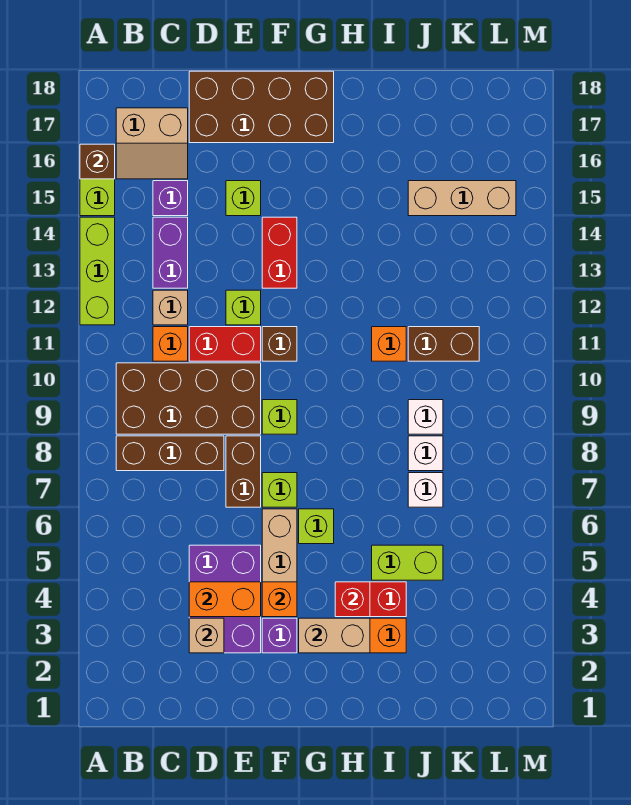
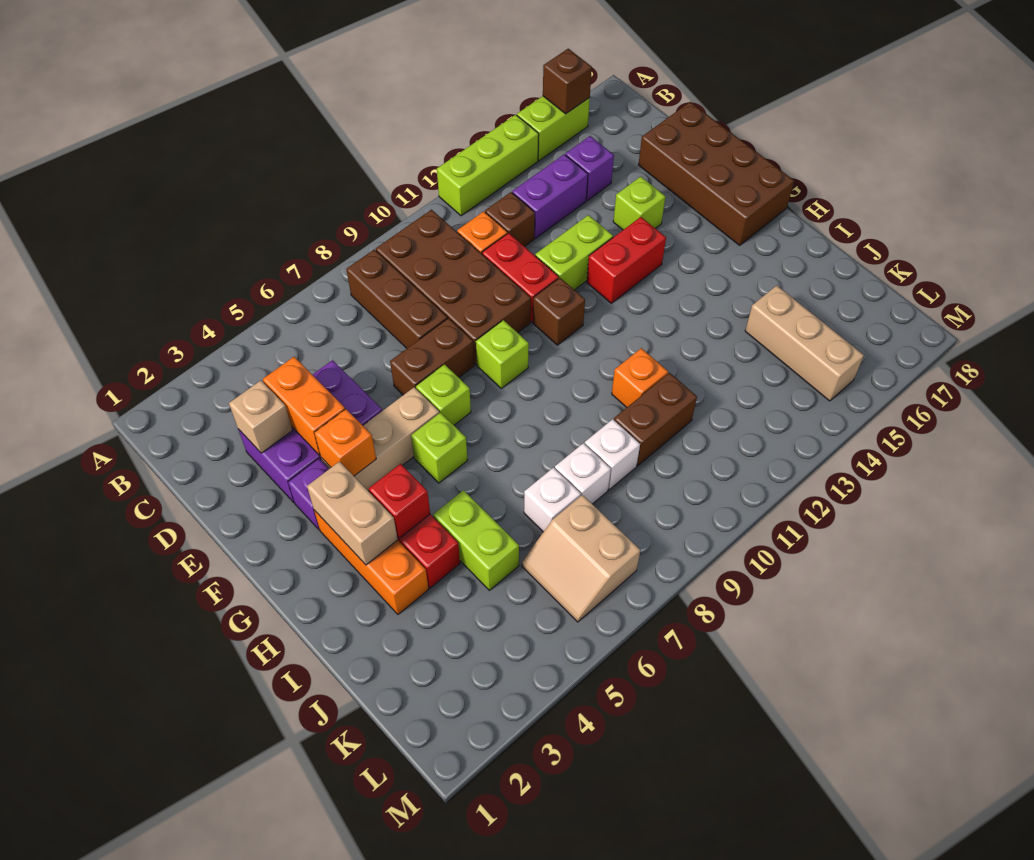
tan slope B16:C17 level 1 top 17 -> tan slope K6:L7 level 1 top 7
tan brick C12 level 1 -> brown brick C12 level 1
lime brick E12 level 1 -> lime brick E12:E13 level 1
brown brick J11:K11 level 1 -> brown brick J10:J11 level 1

